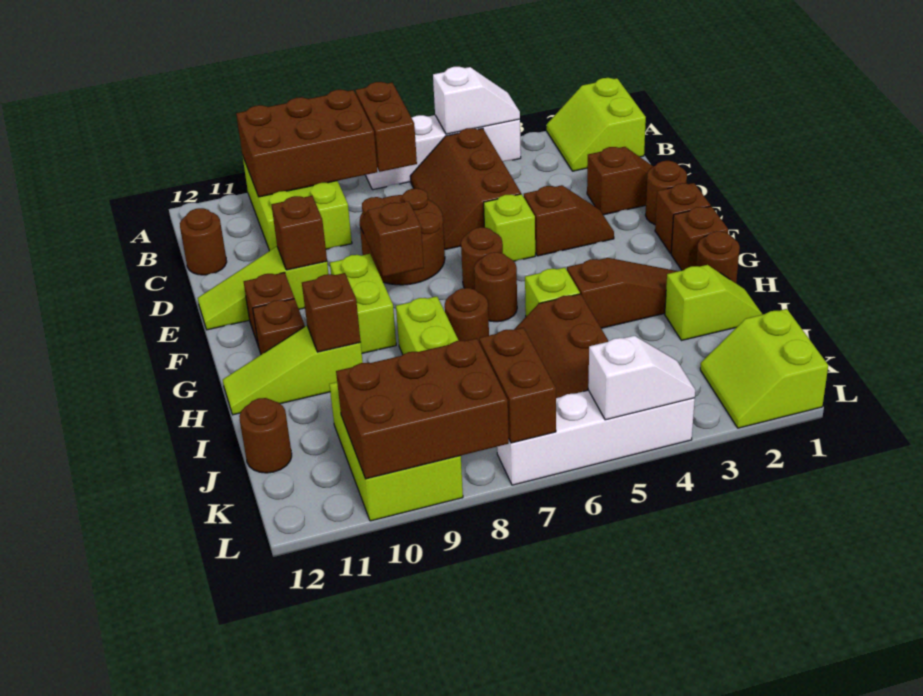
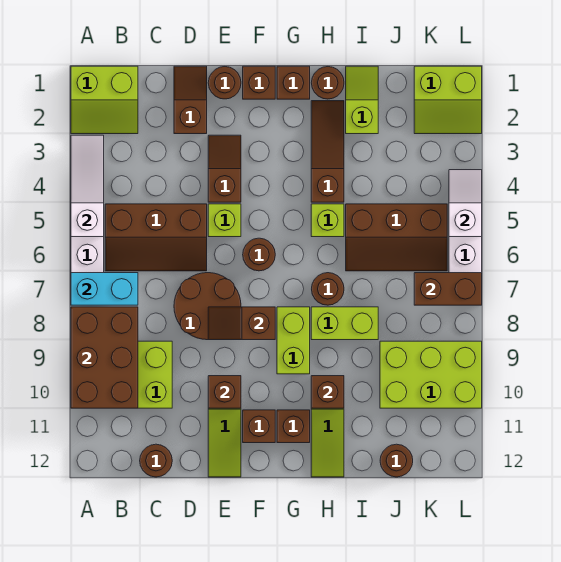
white slope A4:A5 level 2 top 5 -> white slope A3:A5 level 2 top 5
brown brick A7:B7 level 2 -> cyan brick A7:B7 level 2
lime brick F9:G9 level 1 -> lime brick G8:G9 level 1
brown round brick G6 level 1 -> none
brown brick K8:L10 level 2 -> none

